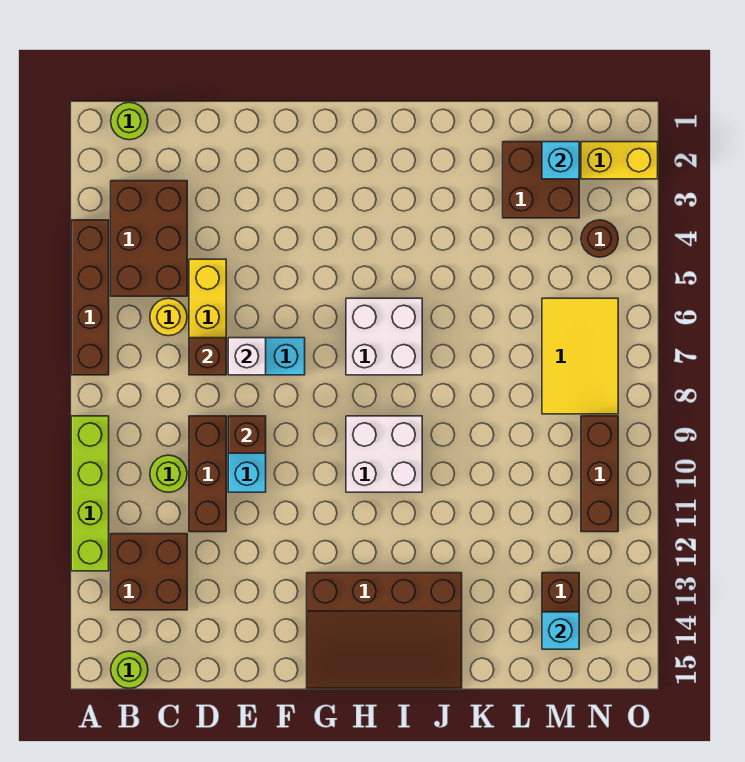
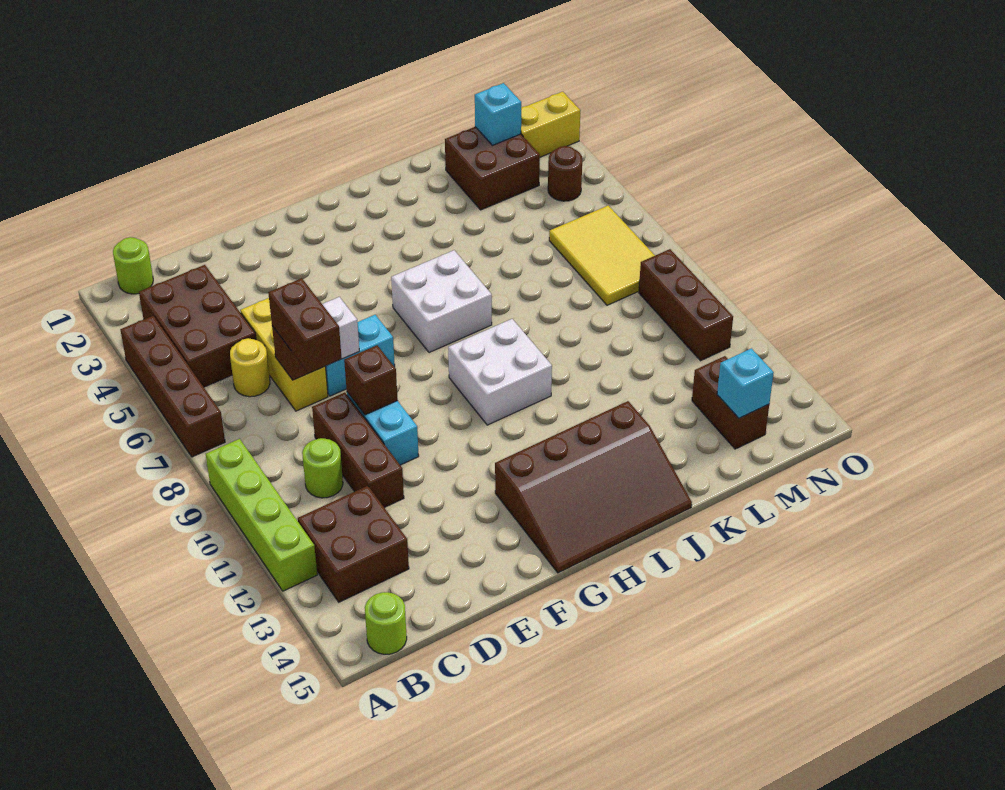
none -> brown brick D7:D8 level 3

